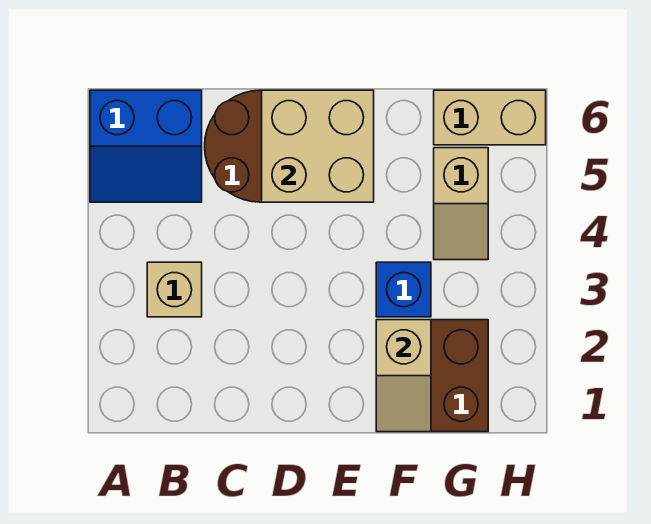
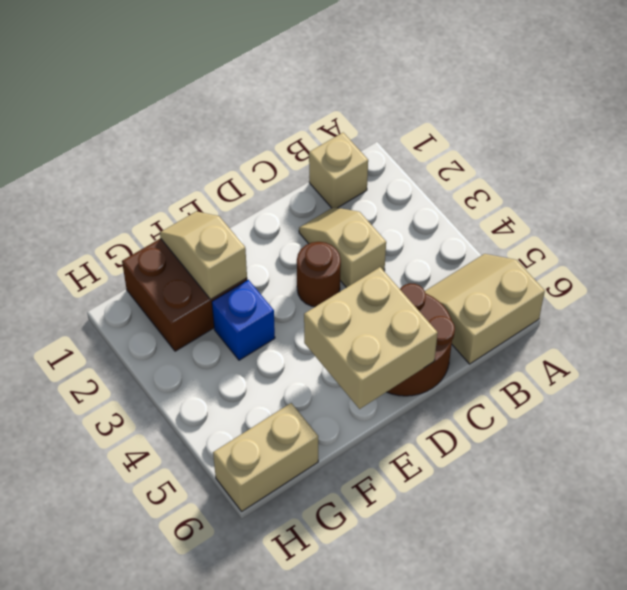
blue slope A5:B6 level 1 top 6 -> tan slope A5:B6 level 1 top 6
tan brick B3 level 1 -> tan brick B1 level 1
none -> brown round brick D3 level 1
tan slope G4:G5 level 1 top 5 -> tan slope C2:C3 level 1 top 3

